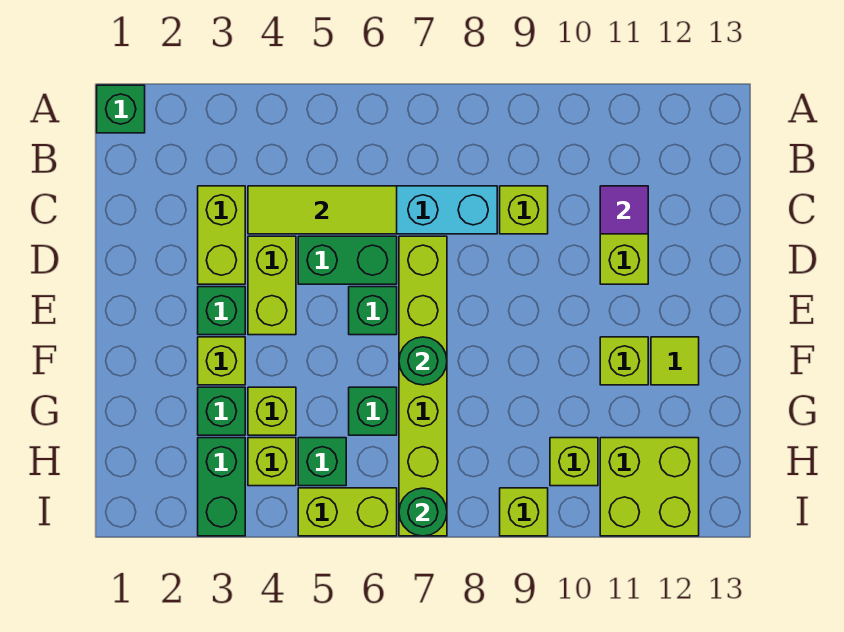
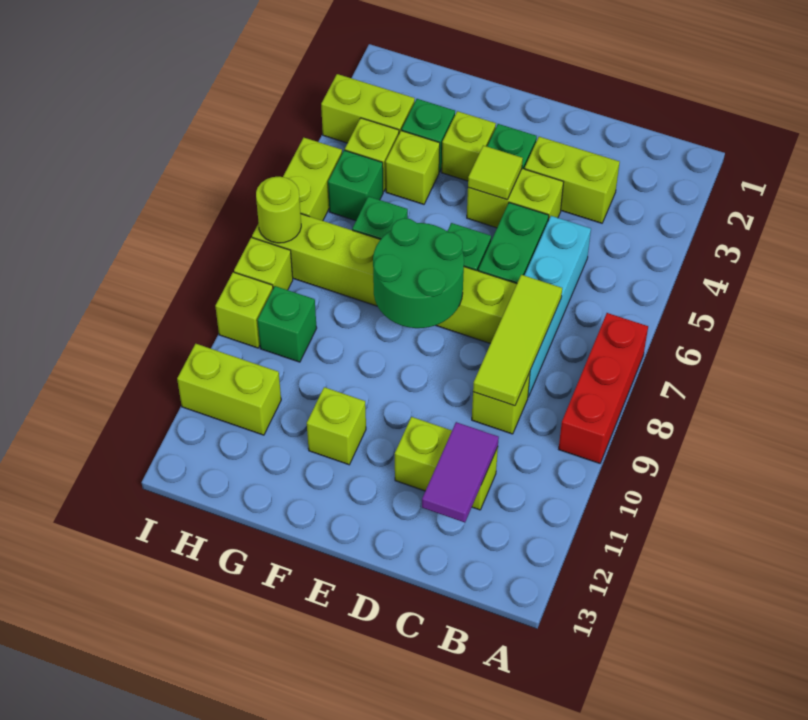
green brick A1 level 1 -> green brick H9 level 1
none -> red brick A7:A9 level 1
lime tile C4:C6 level 2 -> lime tile C7:C9 level 2
purple tile C11 level 2 -> purple tile C11:C12 level 2
green round brick F7 level 2 -> green round brick E7:F8 level 2
lime tile F12 level 1 -> lime tile E4 level 2
green brick H3:I3 level 1 -> lime brick H3:I3 level 1
lime brick H10 level 1 -> lime brick I8 level 1
lime brick H11:I12 level 1 -> lime brick H11:I11 level 1
green round brick I7 level 2 -> lime round brick I7 level 2

